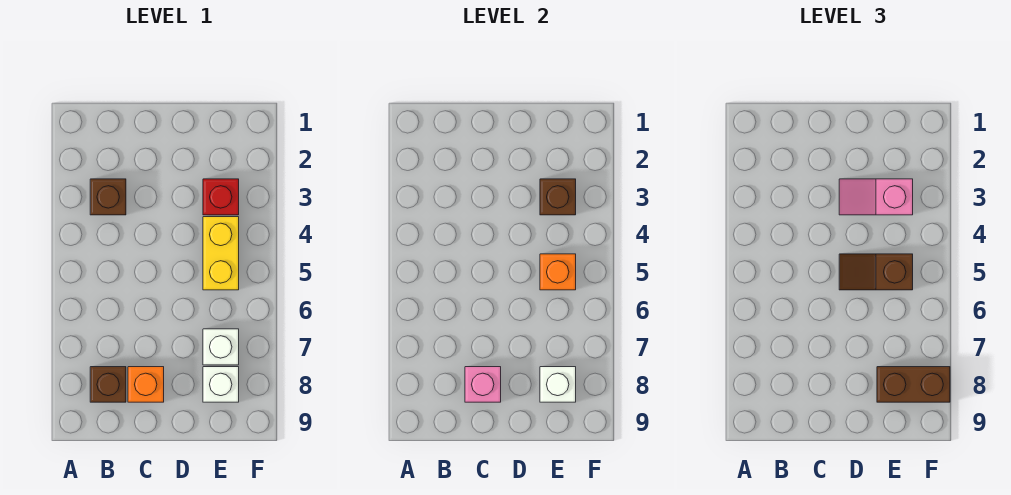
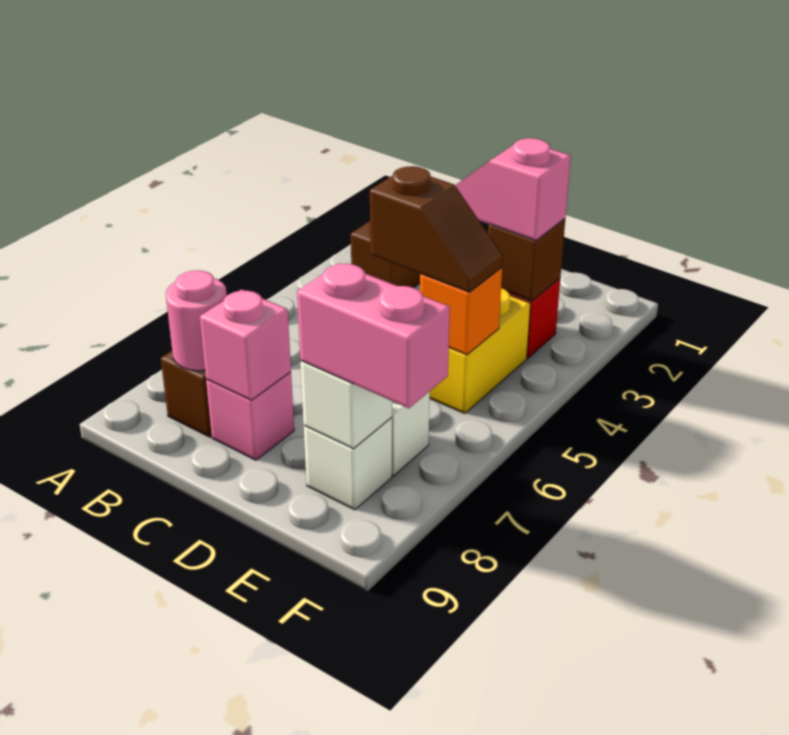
none -> pink round brick B8 level 2
orange brick C8 level 1 -> pink brick C8 level 1
brown slope D5:E5 level 3 top E -> brown slope D5:E5 level 3 top D
brown brick E8:F8 level 3 -> pink brick E8:F8 level 3

